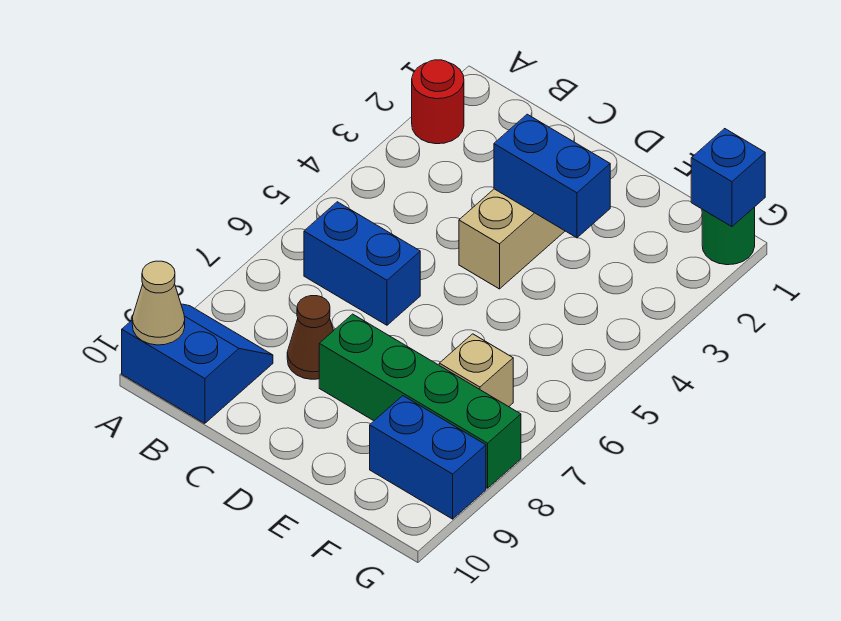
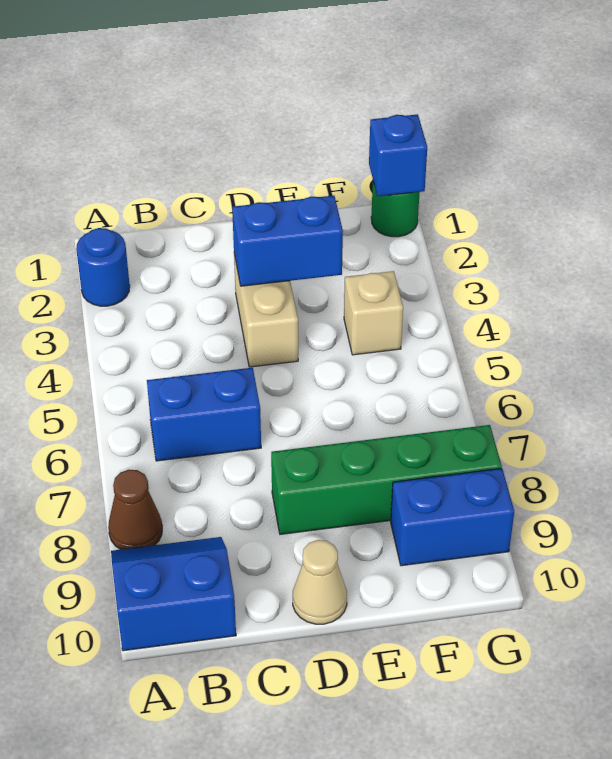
red round brick A2 level 1 -> blue round brick A2 level 1
tan cone A10 level 2 -> tan cone D10 level 1
brown cone C8 level 1 -> brown cone A8 level 1
tan brick F7 level 1 -> tan brick F4 level 1

